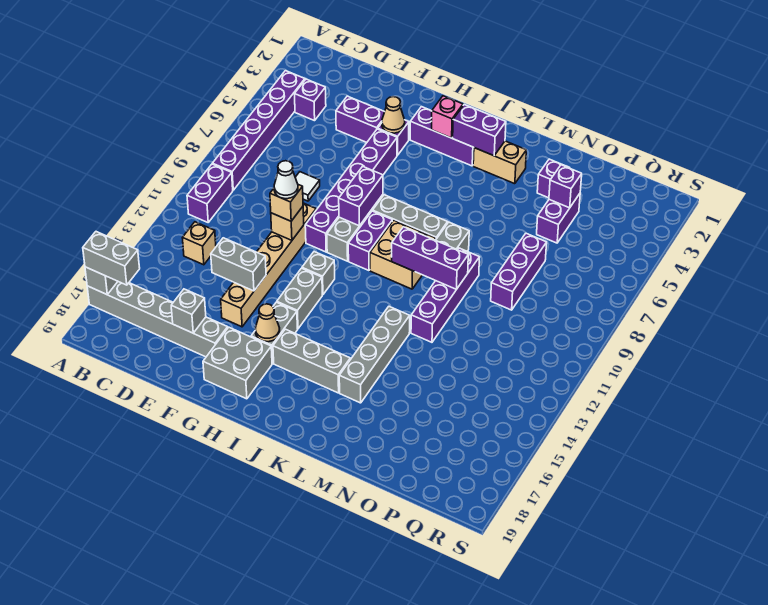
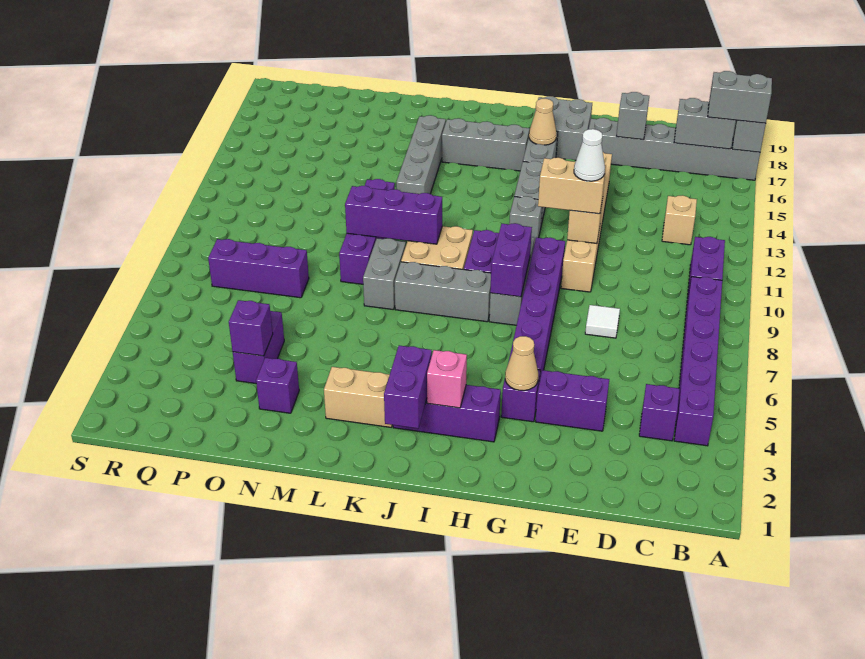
grey brick E14:F14 level 2 -> grey brick B17:C17 level 2
tan brick F11 level 3 -> tan brick F11:G11 level 3
purple brick J3:K3 level 2 -> purple brick J2:J3 level 2
purple brick O7:O9 level 1 -> purple brick O8:Q8 level 1

